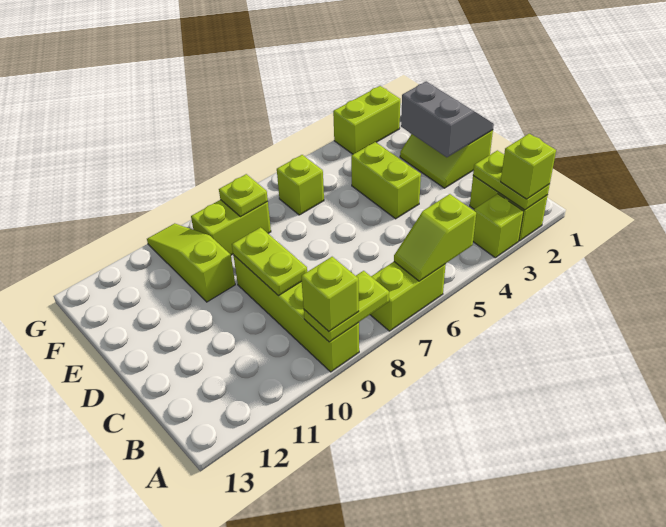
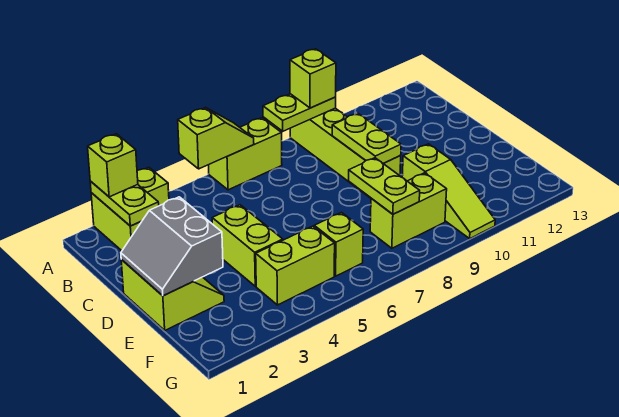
lime plate F8 level 2 -> lime plate E8:F8 level 2
lime brick G2:G3 level 1 -> lime brick F4:F5 level 1

